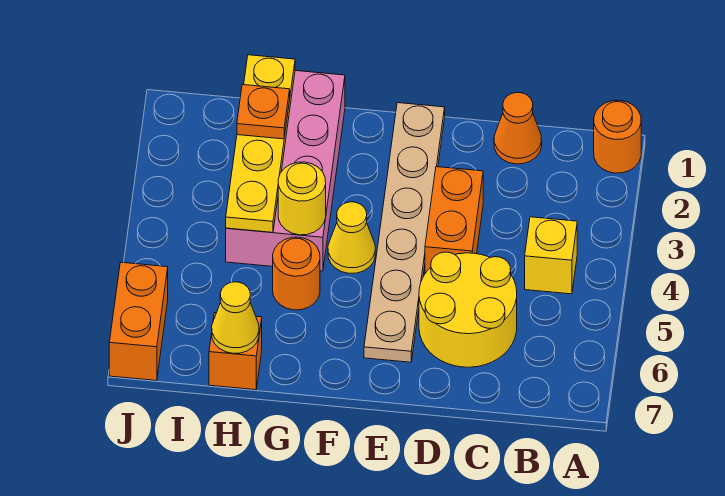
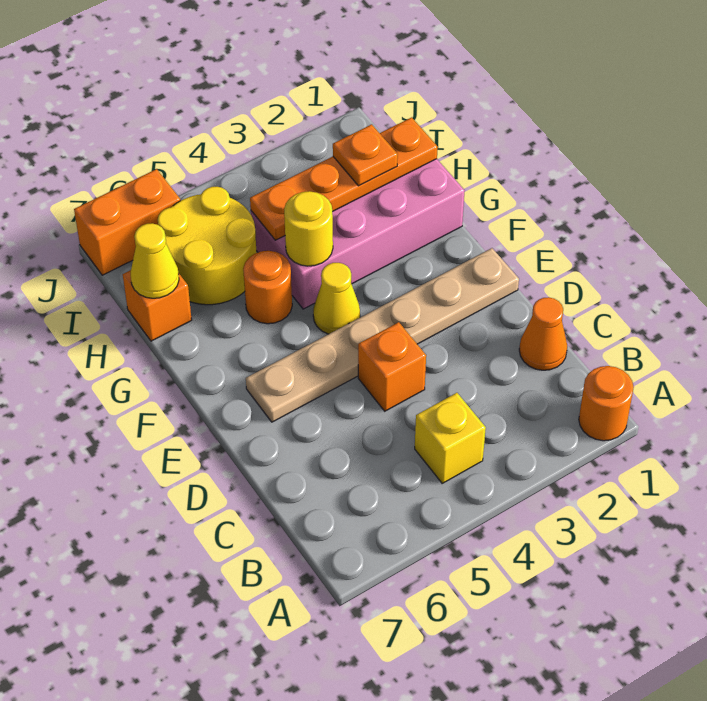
yellow round brick C5:D6 level 1 -> yellow round brick H5:I6 level 1
orange brick D3:D4 level 1 -> orange brick D4 level 1
yellow plate H1:H4 level 2 -> orange plate H1:H4 level 2

